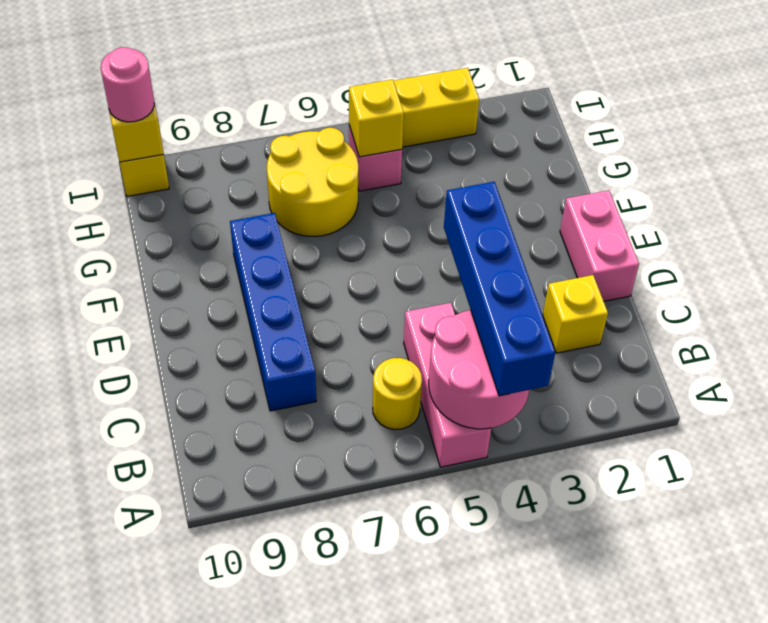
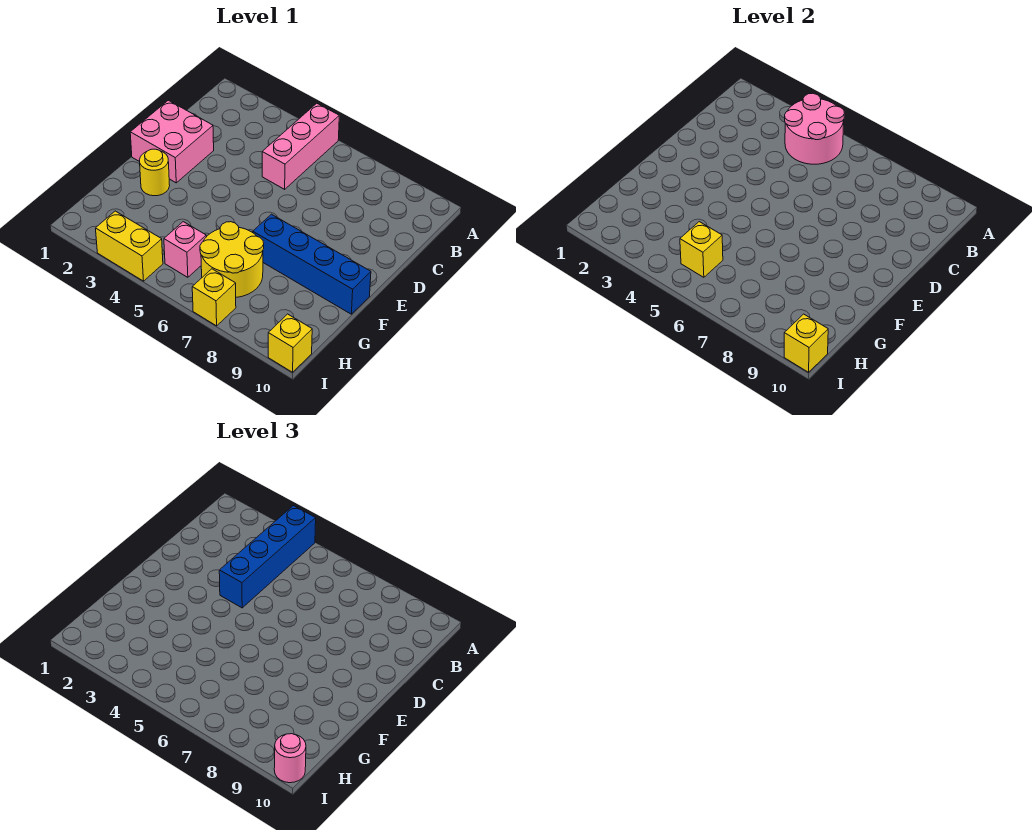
yellow round brick B6 level 1 -> yellow round brick F2 level 1
yellow brick C2 level 1 -> yellow brick I7 level 1
blue brick C8:F8 level 1 -> blue brick F7:F10 level 1
pink brick D1:E1 level 1 -> pink brick D1:E2 level 1

